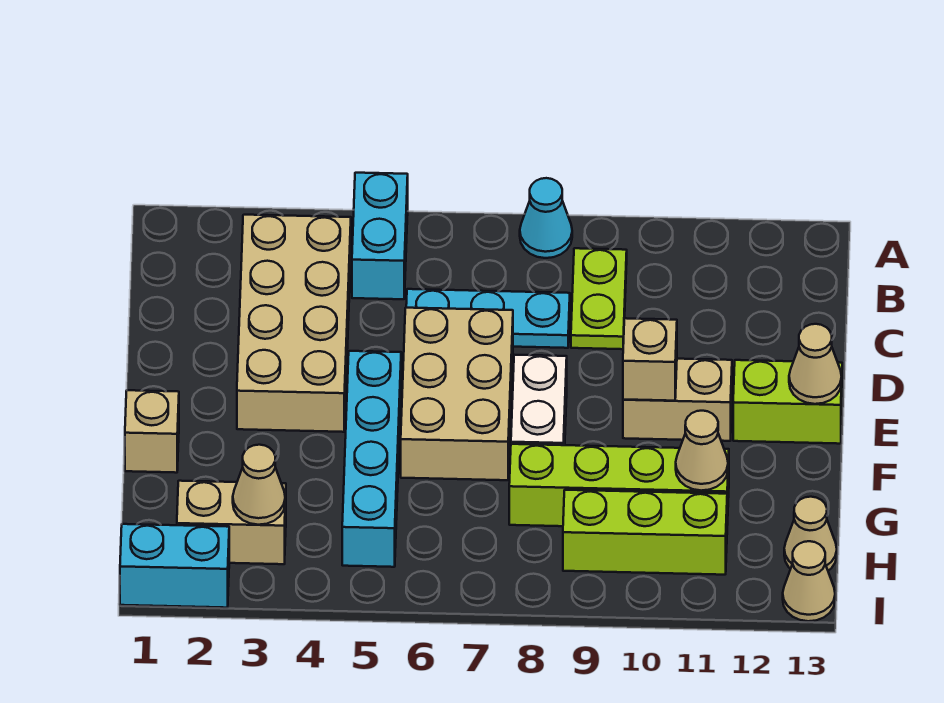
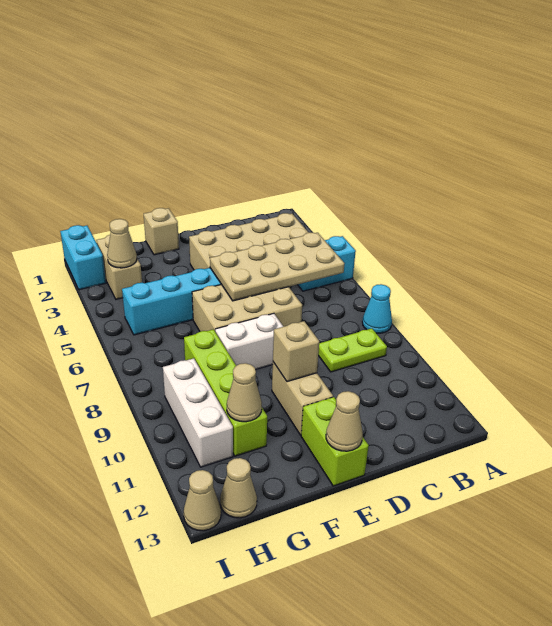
none -> tan plate B5:E6 level 2
cyan plate C6:C8 level 1 -> none
lime brick H9:H11 level 1 -> white brick H9:H11 level 1

